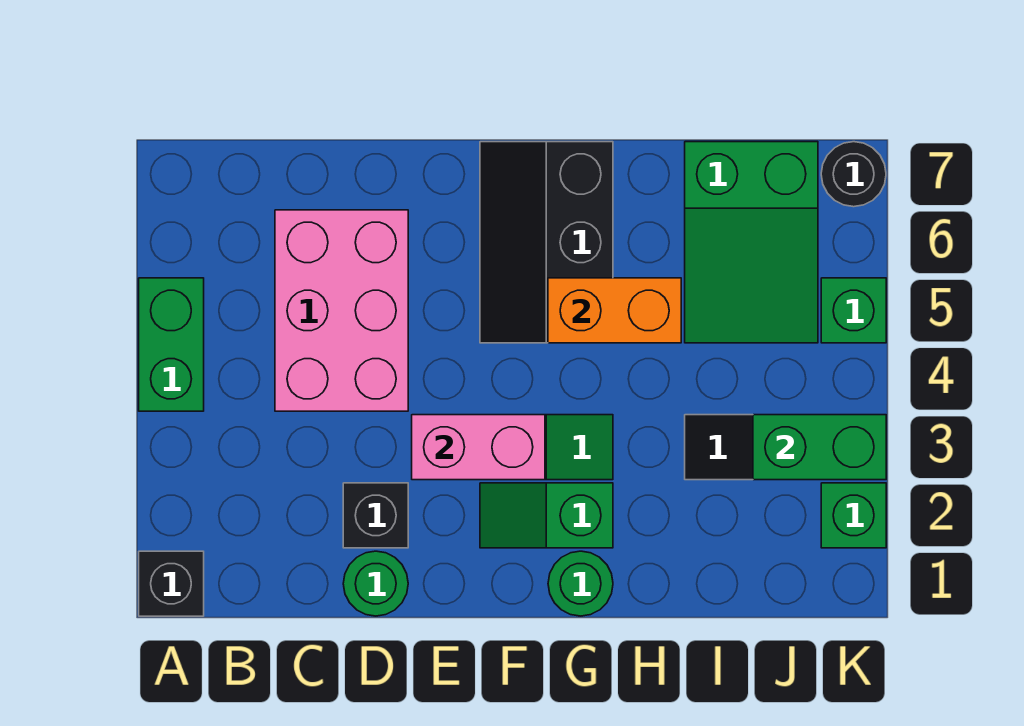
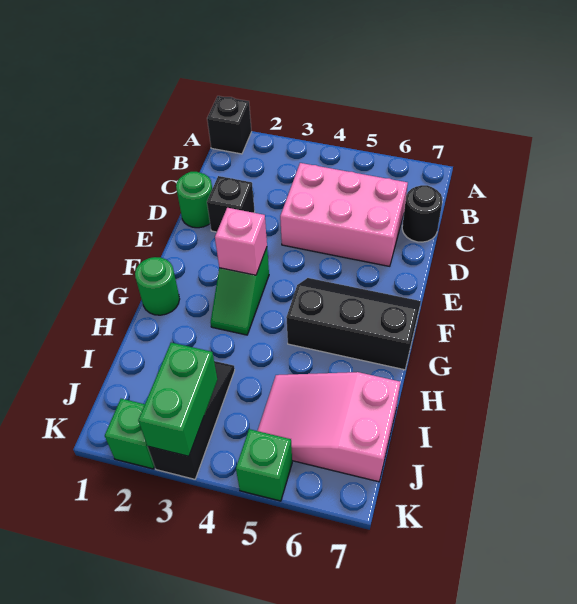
green brick A4:A5 level 1 -> none
pink brick E3:F3 level 2 -> pink brick F3 level 2
green slope F2:G2 level 1 top G -> none
orange brick G5:H5 level 2 -> none
green slope I5:J7 level 1 top 7 -> pink slope I5:J7 level 1 top 7
black round brick K7 level 1 -> black round brick C7 level 1

